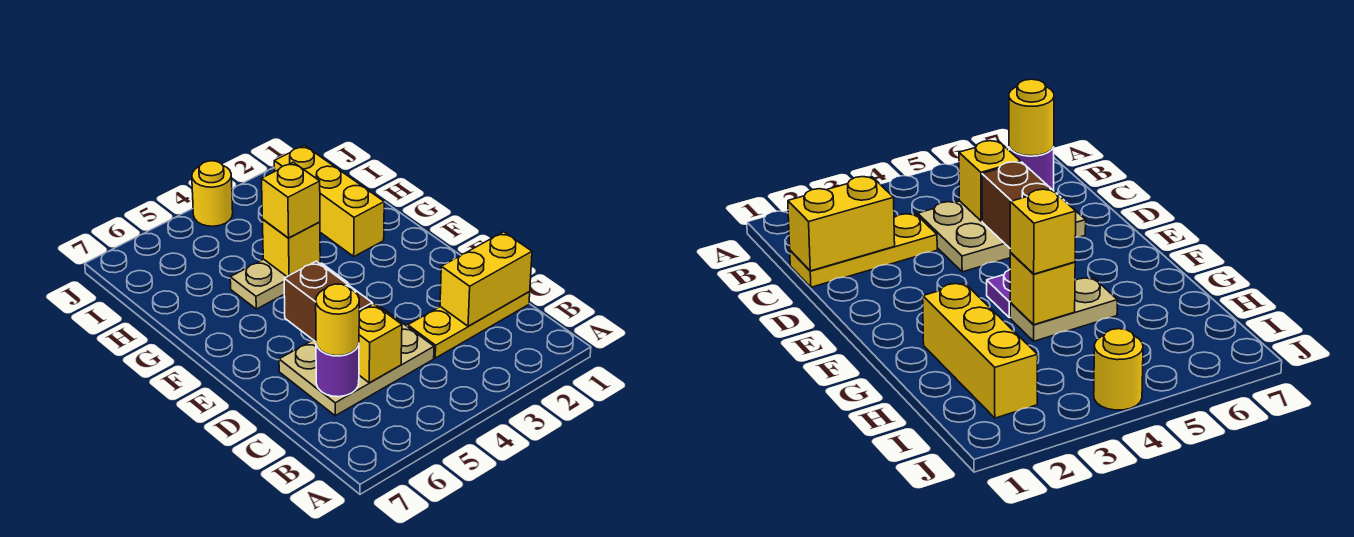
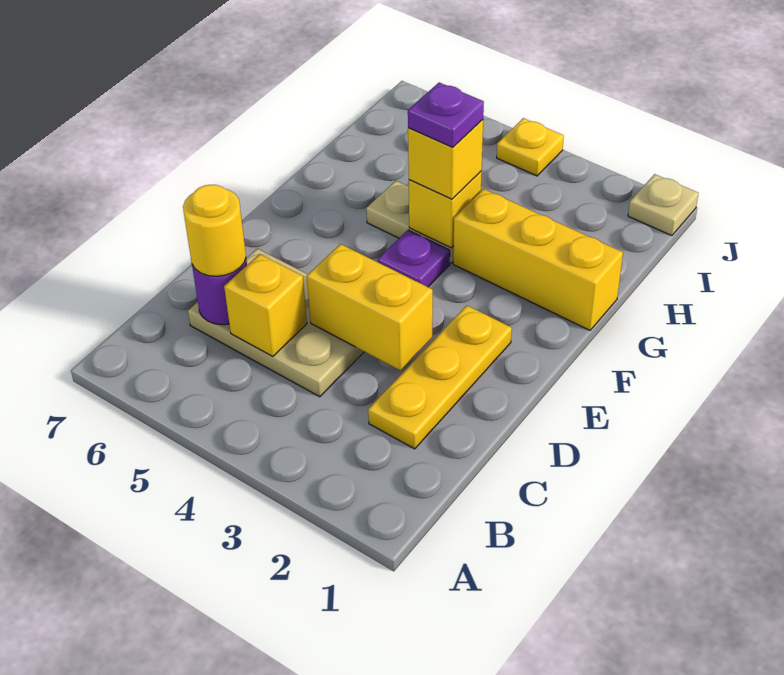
yellow plate C1:C3 level 1 -> yellow plate C2:E2 level 1
yellow brick C1:C2 level 2 -> yellow brick D3:D4 level 2
brown brick D5:E5 level 2 -> none
yellow brick G2:I2 level 1 -> yellow brick G1:G3 level 1
none -> purple plate G4 level 4
none -> tan plate J1 level 1
yellow round brick J4 level 1 -> yellow plate J4 level 1

